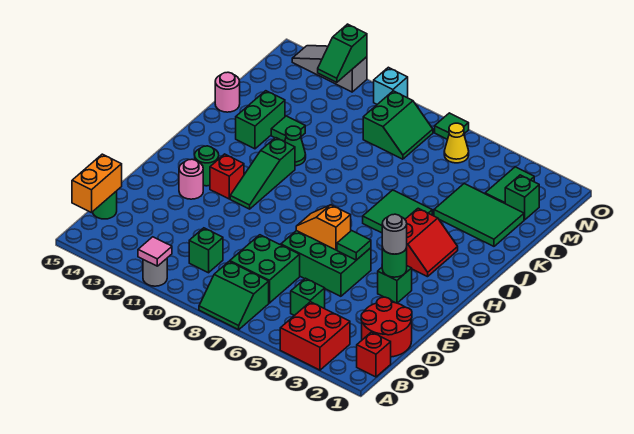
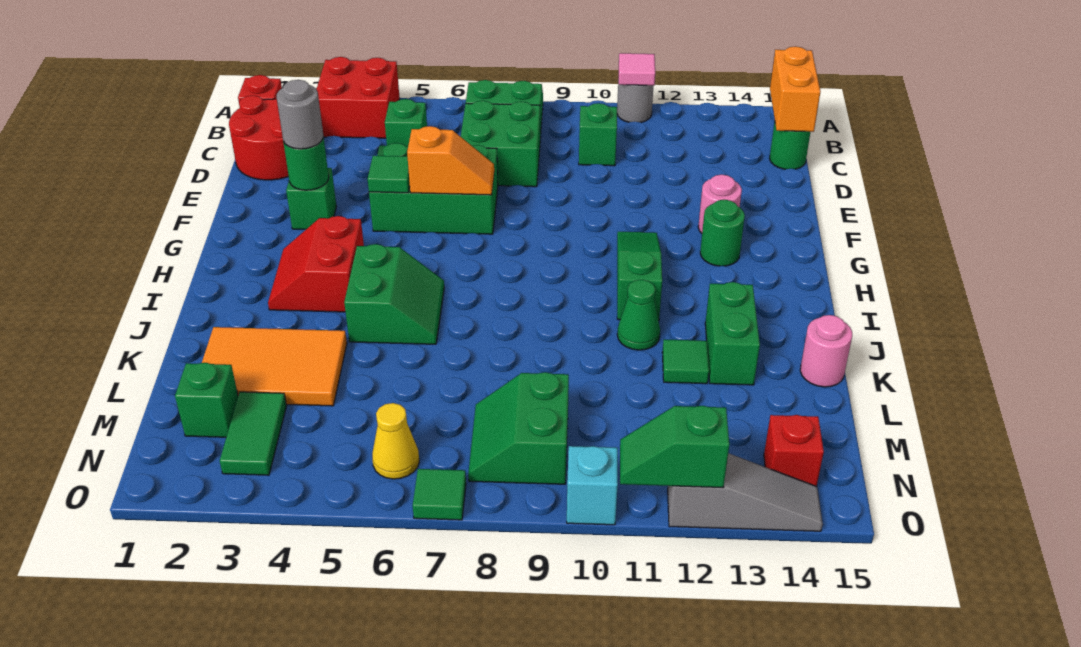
red brick G12 level 1 -> red brick N14 level 1
green tile I5:J6 level 1 -> green slope I5:J6 level 1 top 5
green tile K2:L4 level 1 -> orange tile K2:L4 level 1
green slope N12:O12 level 2 top O -> green slope O11:O12 level 2 top 12

